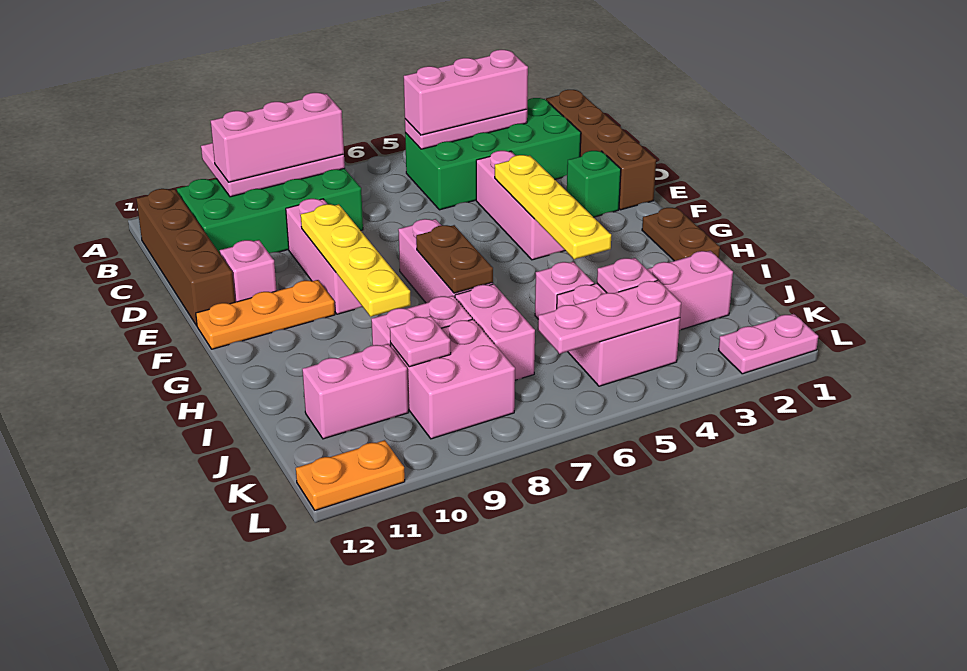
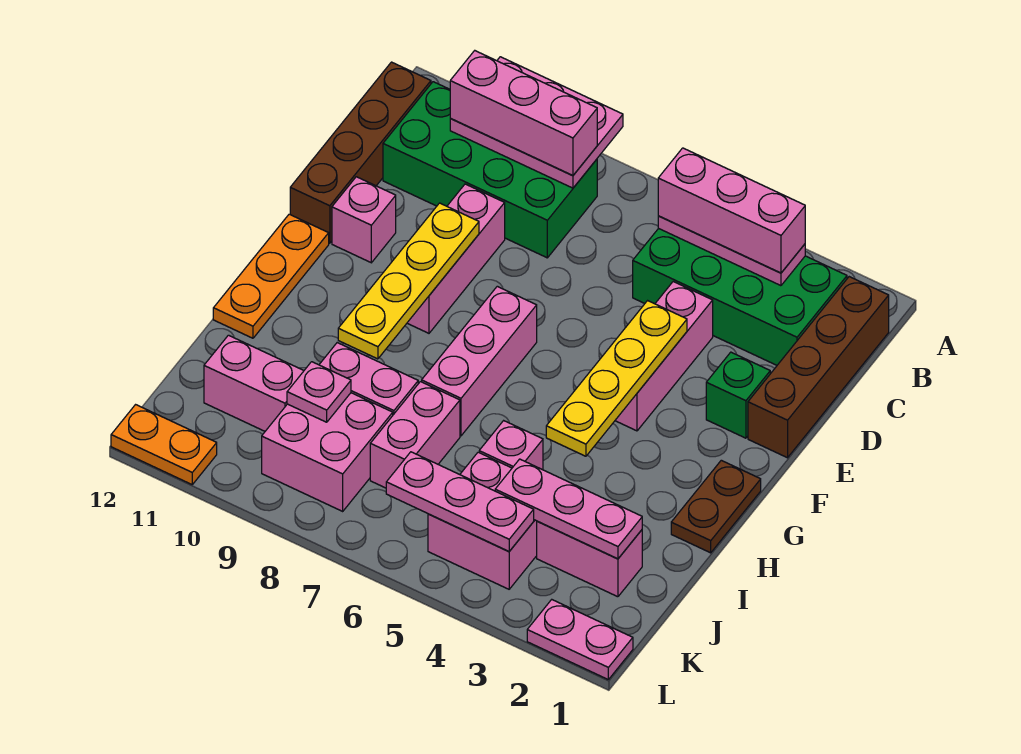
orange plate F10:F12 level 1 -> orange plate F12:H12 level 1
brown plate G7:H7 level 2 -> none
pink plate J4 level 2 -> pink plate J2:J4 level 2

